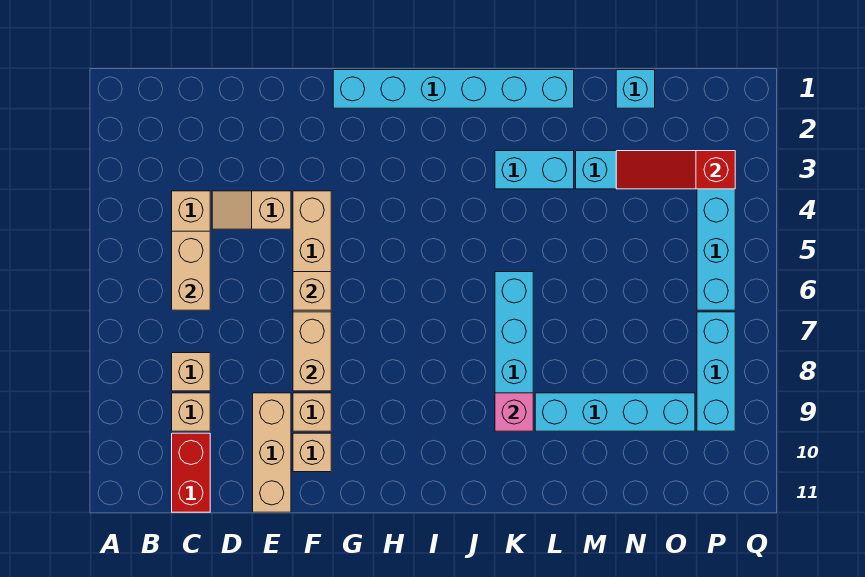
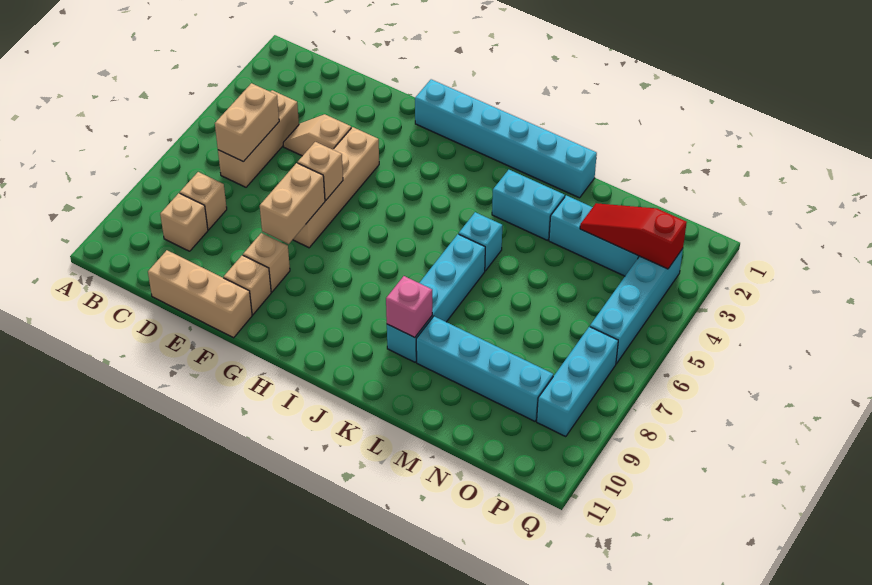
red brick C10:C11 level 1 -> none
tan brick E9:E11 level 1 -> tan brick D11:F11 level 1
cyan brick N1 level 1 -> cyan brick K5 level 1

